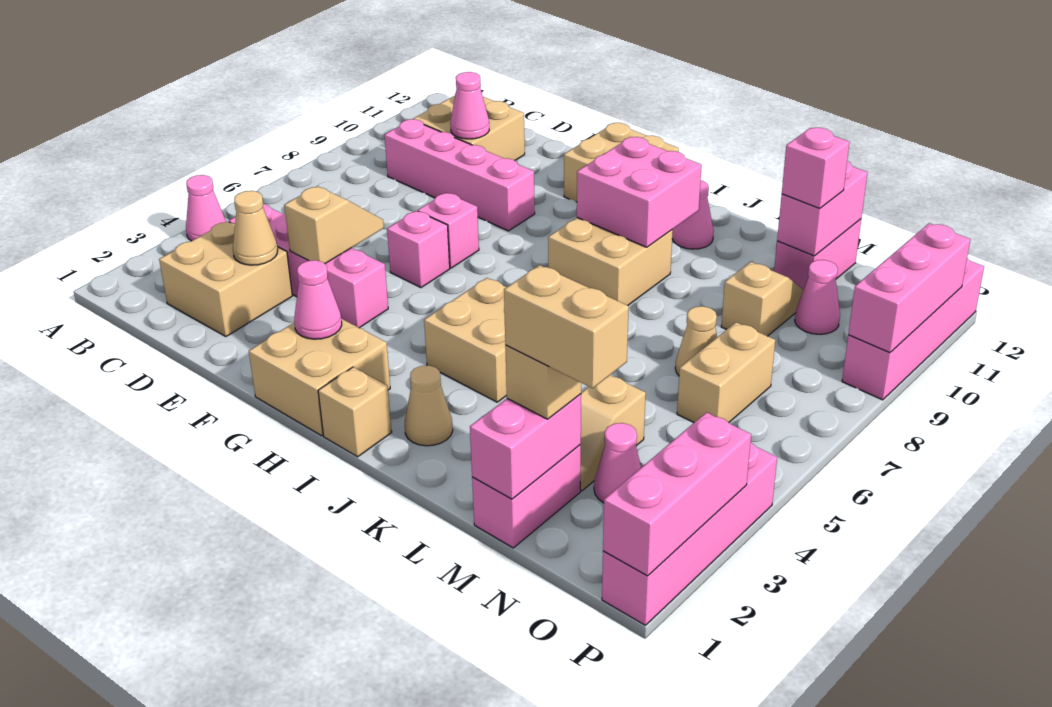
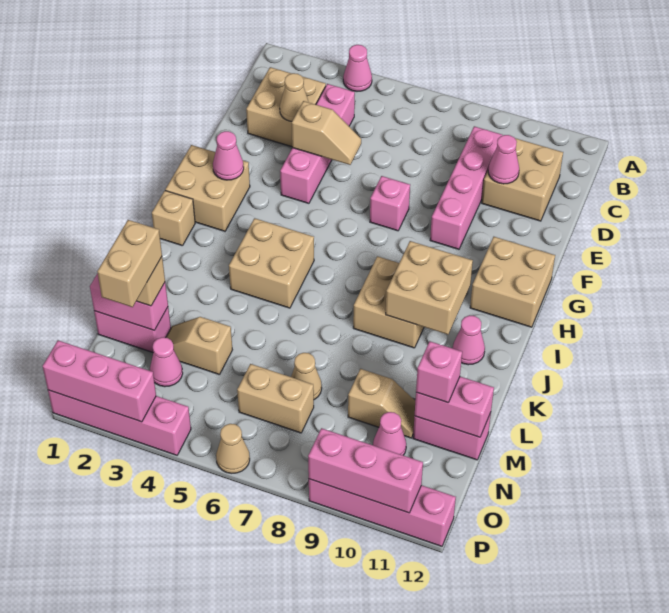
pink brick F6 level 1 -> none
pink brick I9:J10 level 2 -> tan brick I9:J10 level 2
tan cone J2 level 1 -> tan cone P6 level 1

